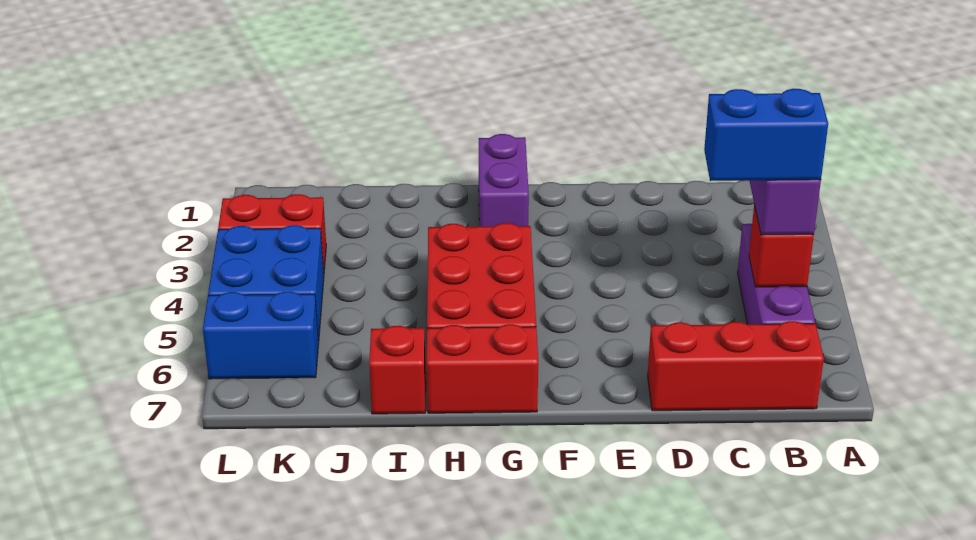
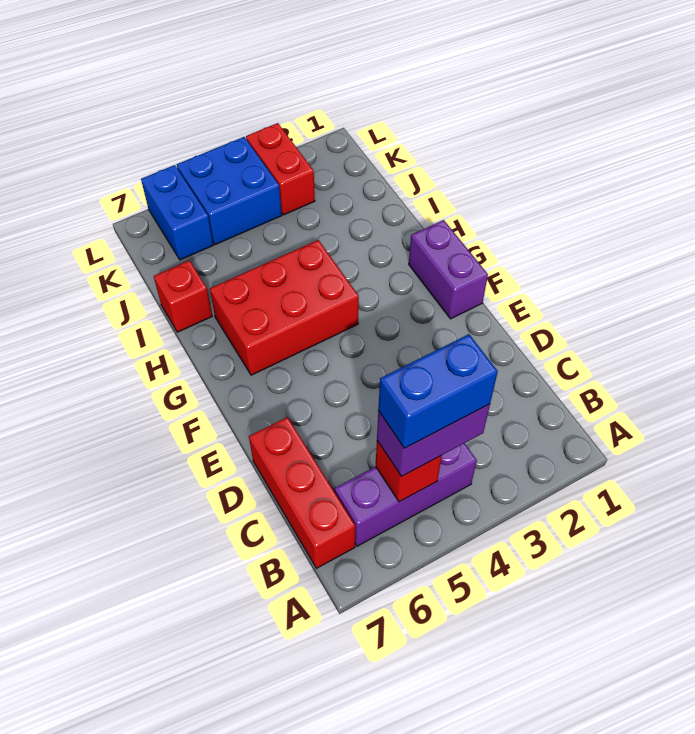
blue brick B5:C5 level 4 -> blue brick B4:B5 level 4
purple brick G1:G2 level 1 -> purple brick F1:G1 level 1
red brick G7:H7 level 1 -> none

